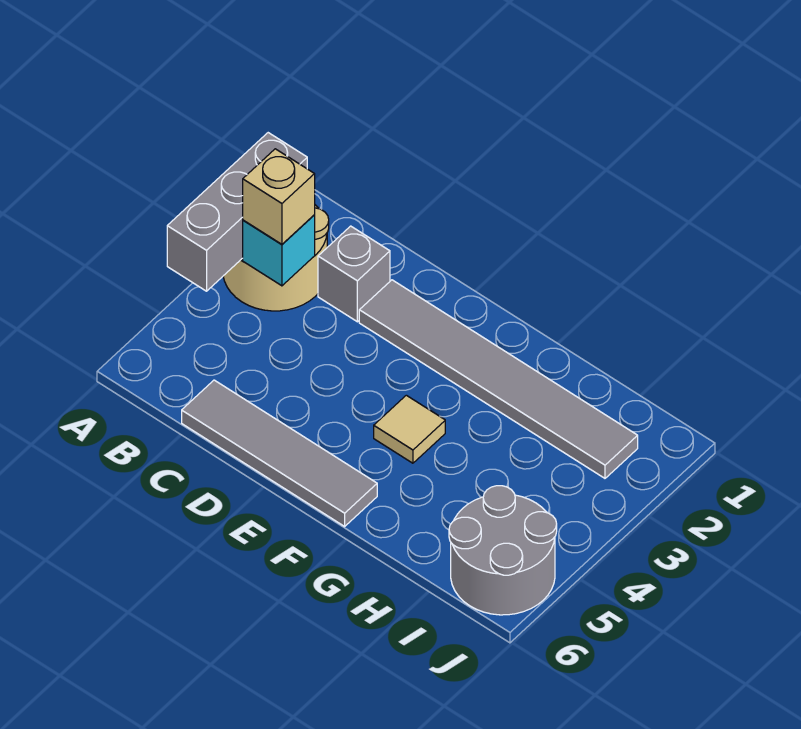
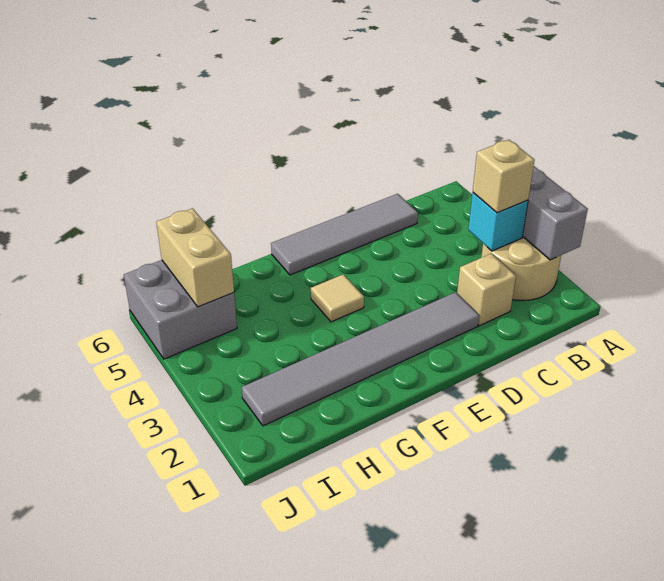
grey brick C2 level 1 -> tan brick C2 level 1
grey round brick I5:J6 level 1 -> grey brick I5:J6 level 1
none -> tan brick I5:I6 level 2

